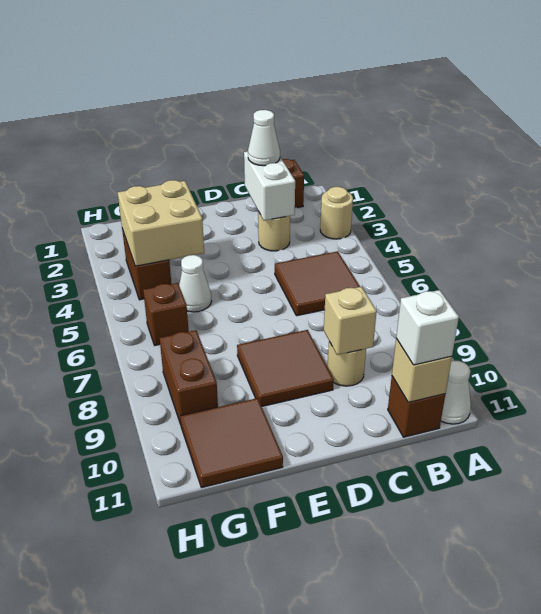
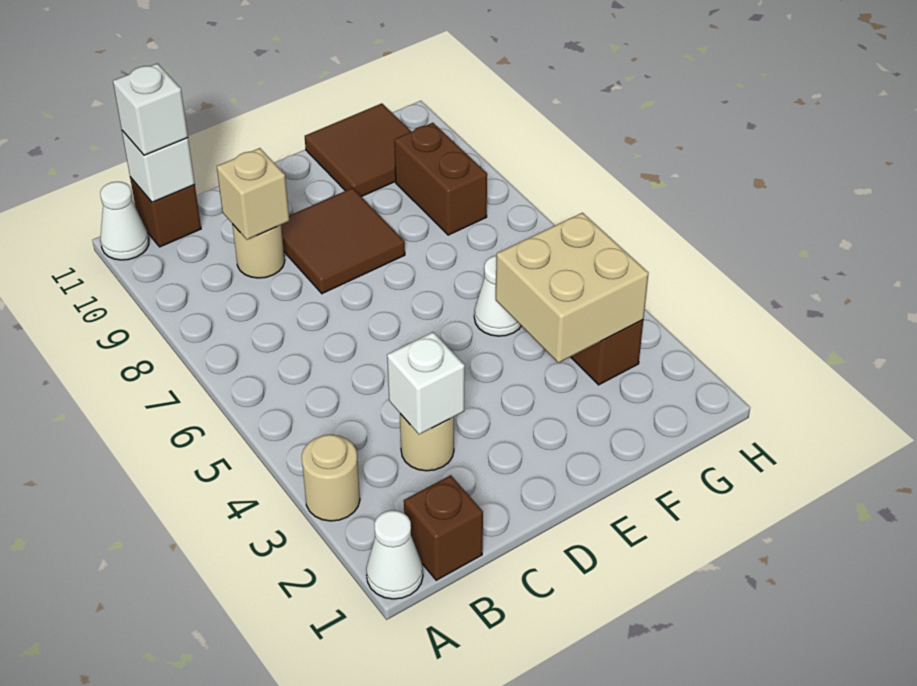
brown tile B5:C6 level 1 -> none
tan brick B11 level 2 -> white brick B11 level 2
white brick C2:C3 level 2 -> white brick C3 level 2
white cone C2 level 3 -> white cone A1 level 1
brown brick G6 level 1 -> none

